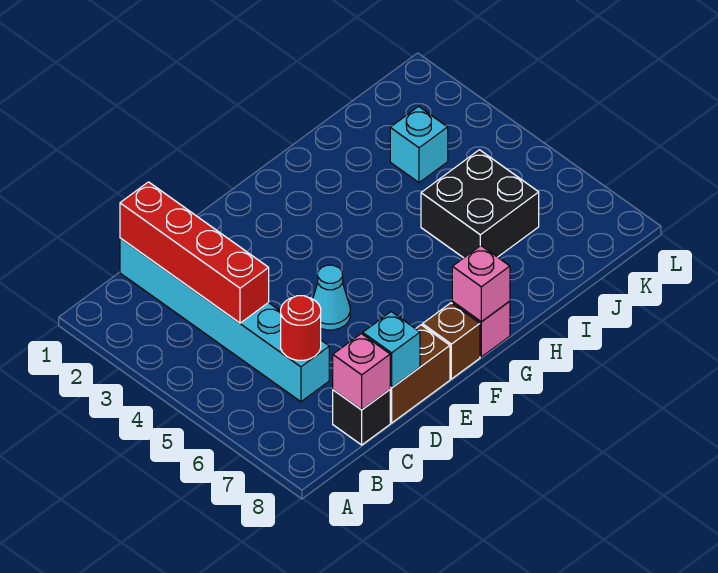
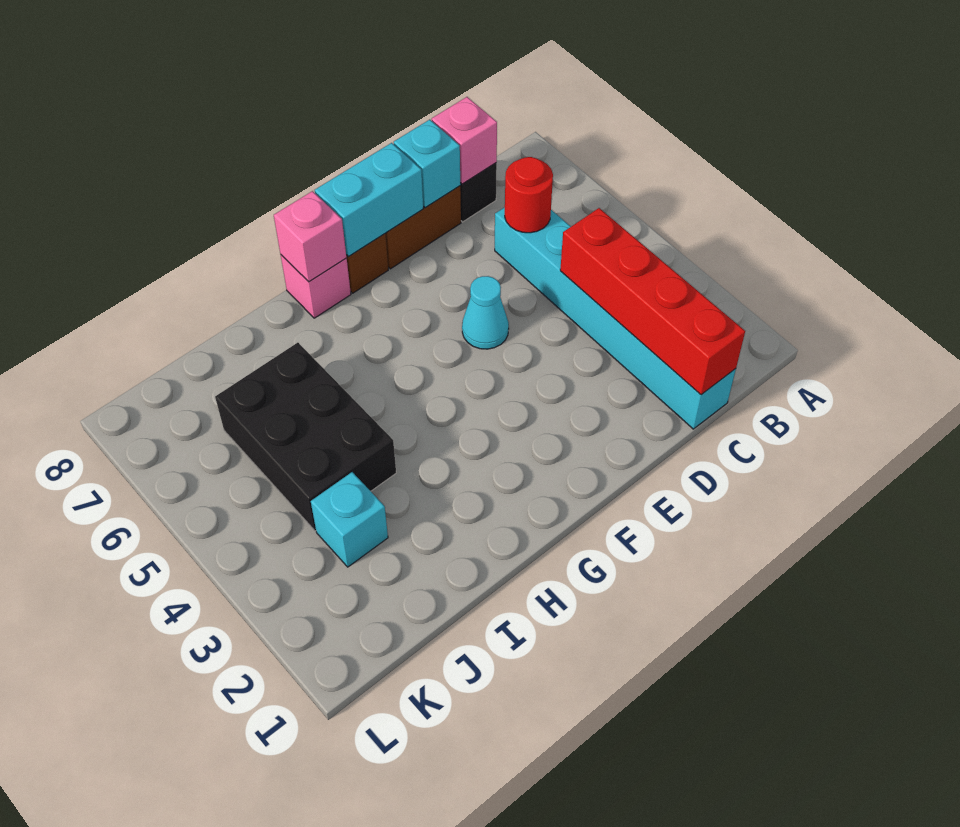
none -> cyan brick E8:F8 level 2
black brick I5:J6 level 1 -> black brick I4:J6 level 1

